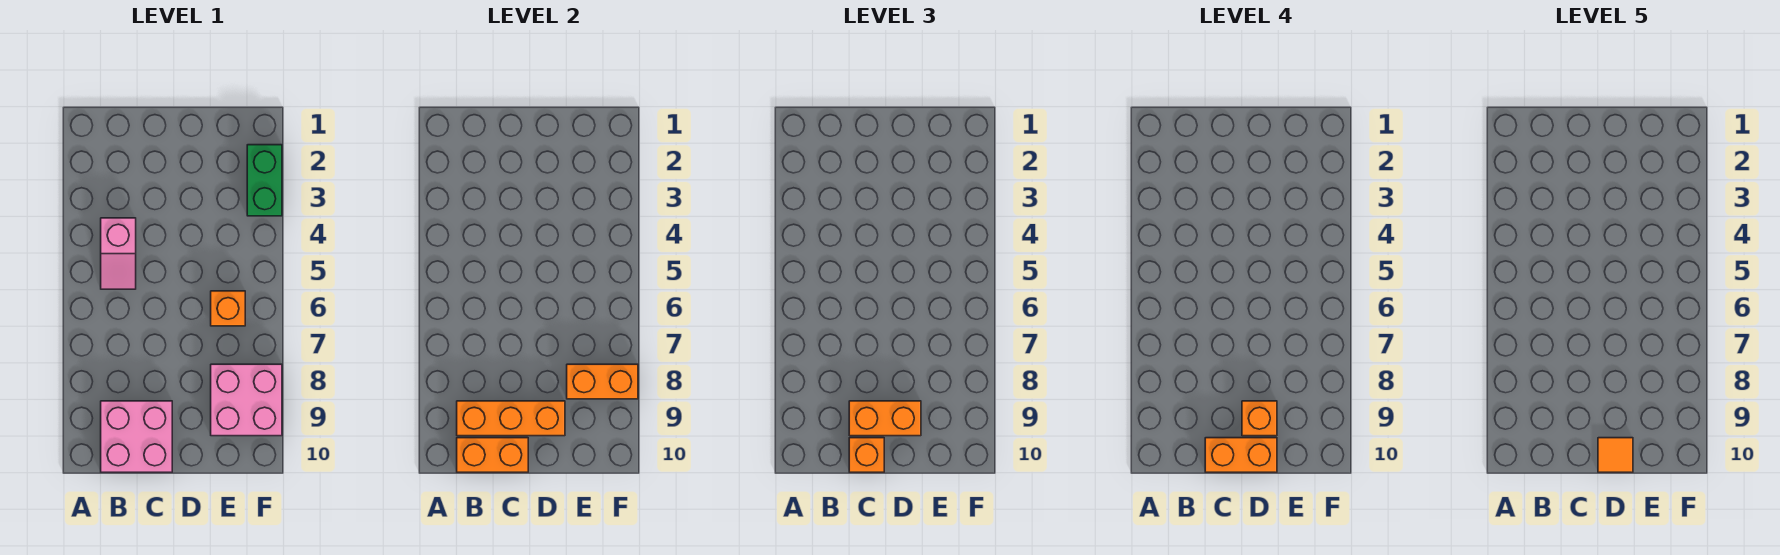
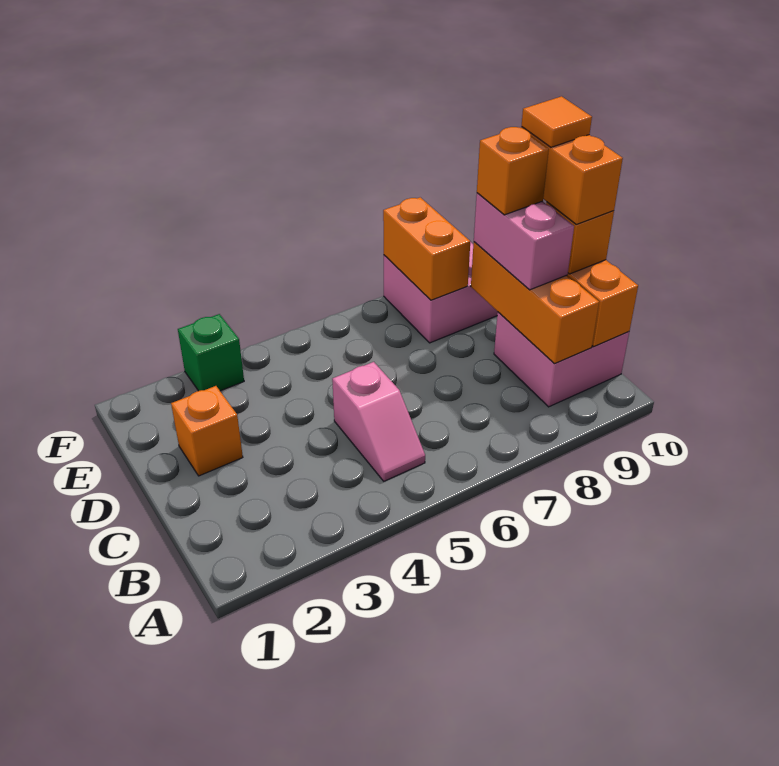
pink slope B4:B5 level 1 top 4 -> pink slope B5:C5 level 1 top C
orange brick C9:D9 level 3 -> pink brick C9:D9 level 3
orange brick E6 level 1 -> orange brick D2 level 1
green brick F2:F3 level 1 -> green brick F3 level 1

